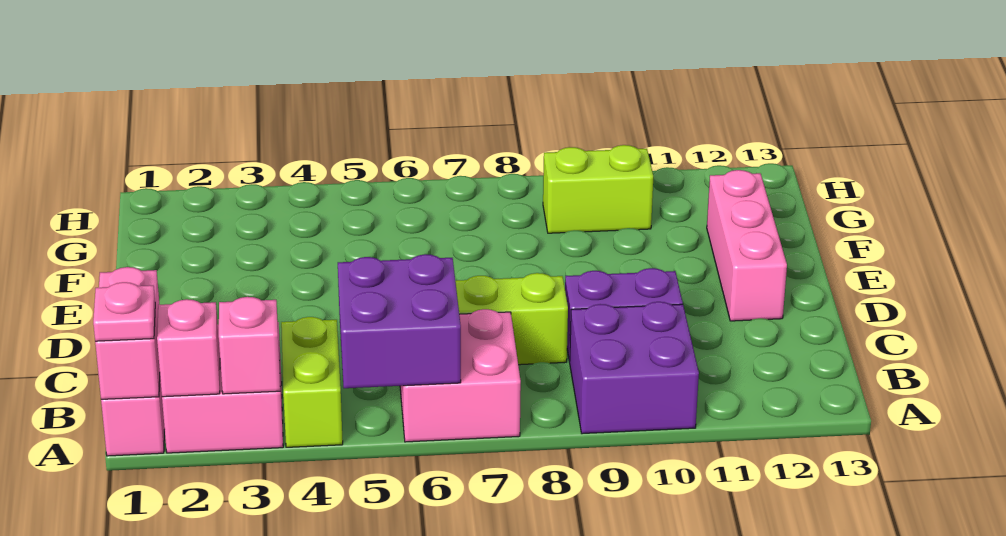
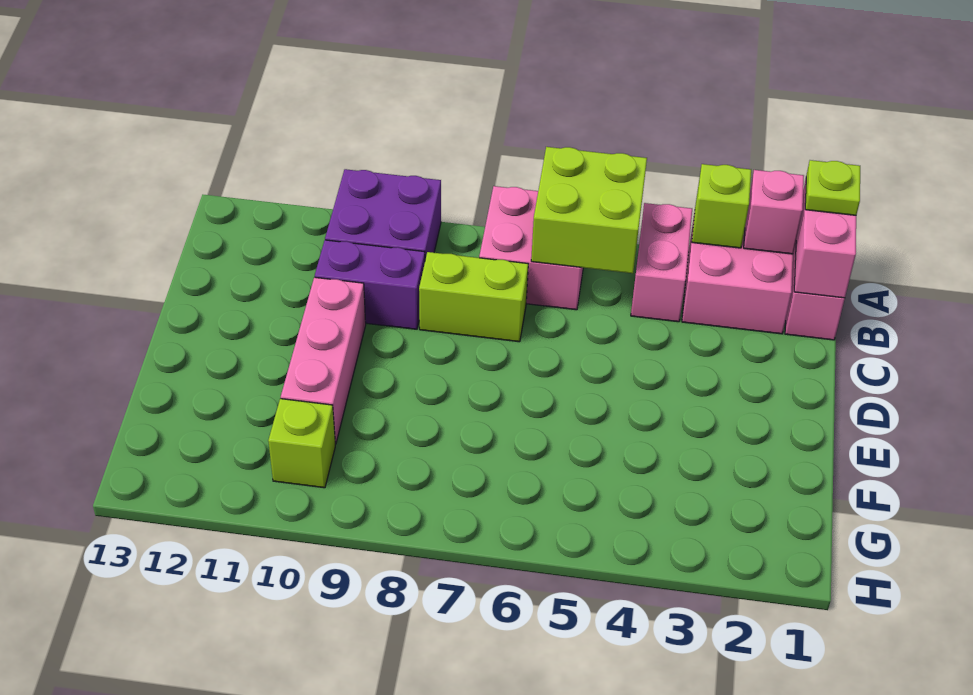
pink plate A1 level 3 -> lime plate A1 level 3
pink brick A3 level 2 -> lime brick A3 level 2
lime brick A4:B4 level 1 -> pink brick A4:B4 level 1
purple brick A5:B6 level 2 -> lime brick A5:B6 level 2
pink brick D12:F12 level 1 -> pink brick D10:F10 level 1
lime brick G9:G10 level 1 -> lime brick G10 level 1

